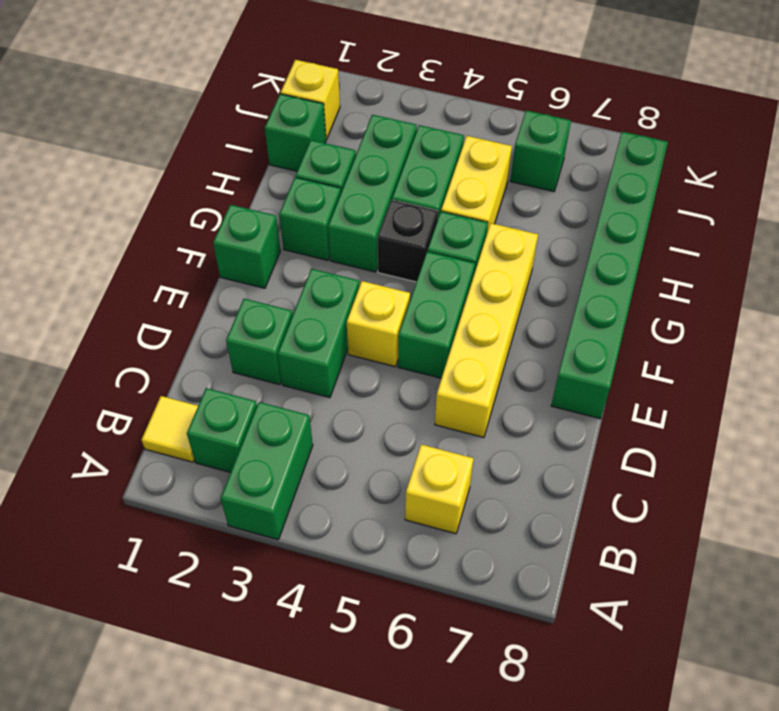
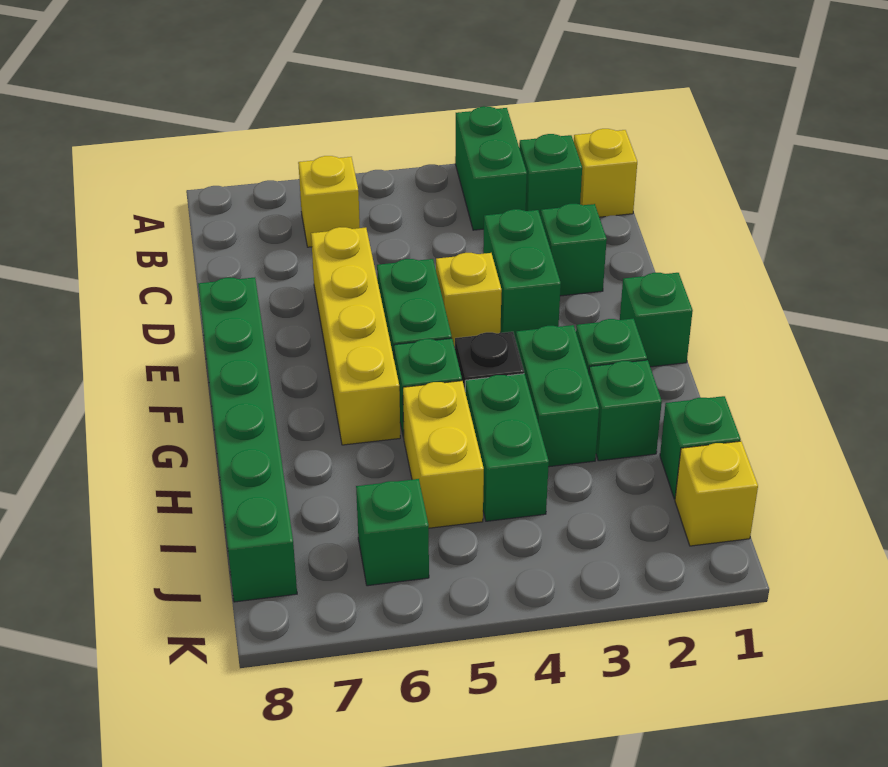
yellow tile B1 level 1 -> yellow brick B1 level 1
green brick G3:I3 level 1 -> green brick G3:H3 level 1

